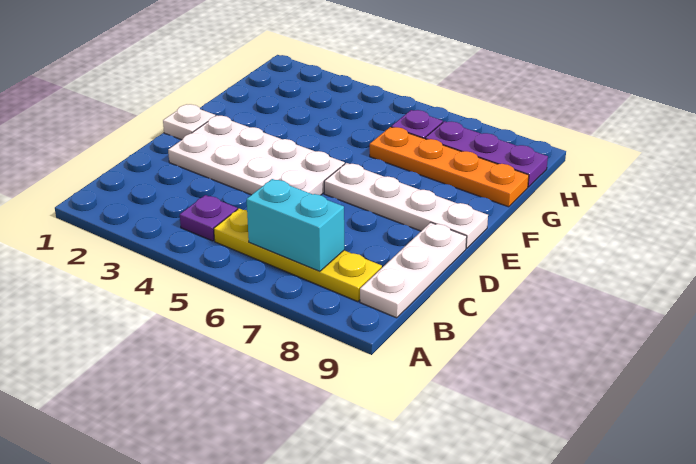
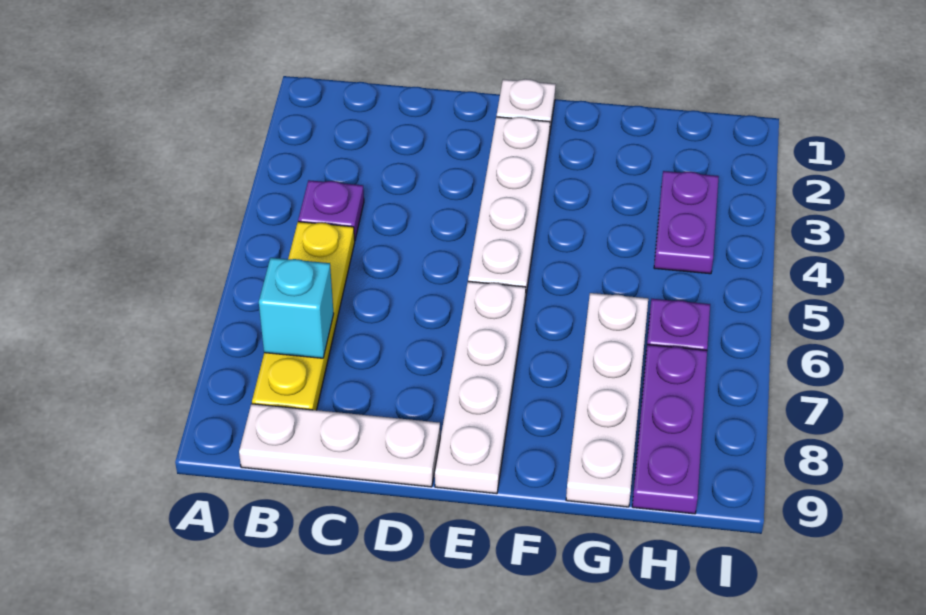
cyan brick B6:B7 level 2 -> cyan brick B7 level 2
white plate D2:E5 level 1 -> white plate E2:E5 level 1
orange plate G6:G9 level 1 -> white plate G6:G9 level 1
none -> purple plate H3:H4 level 1

